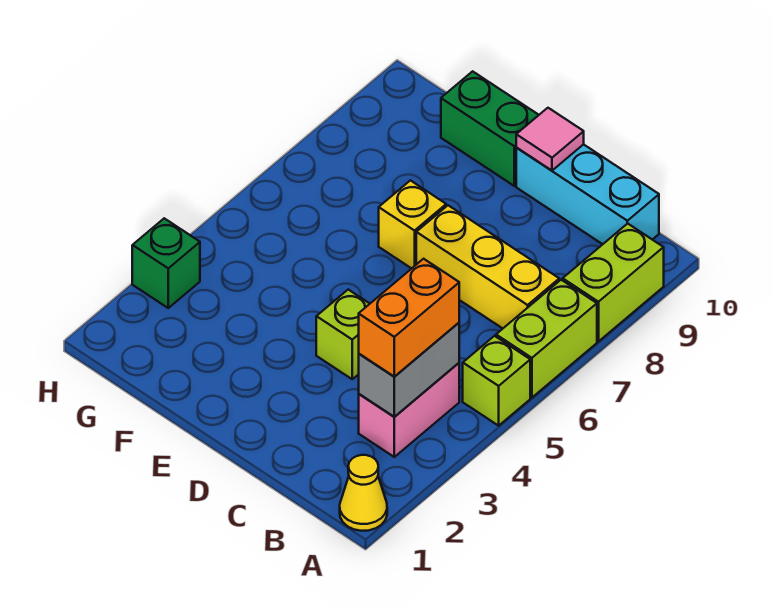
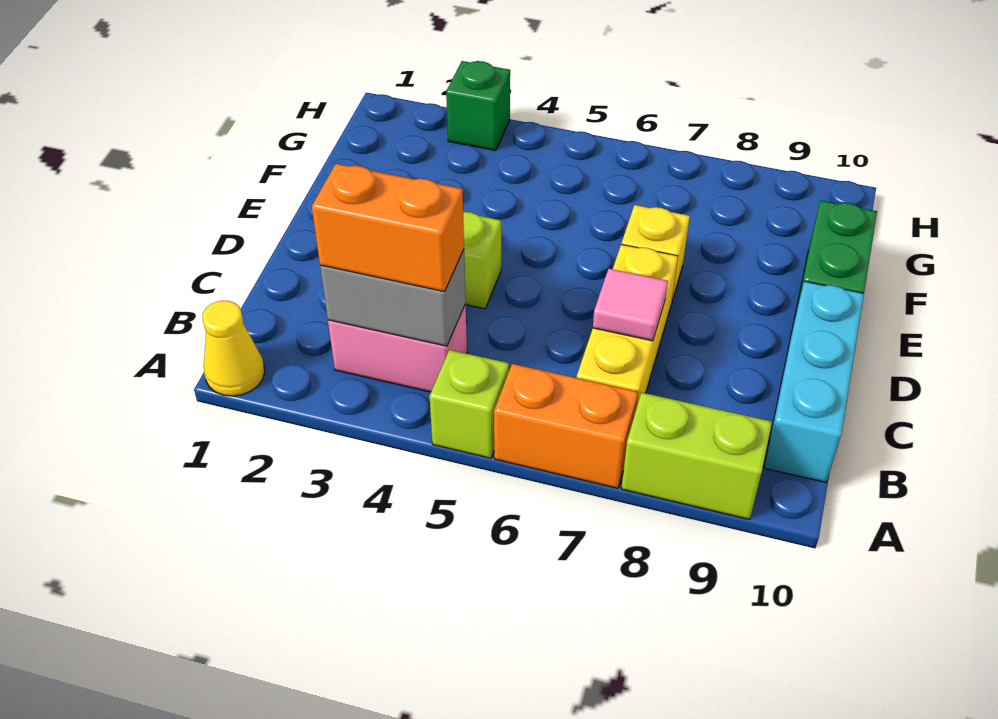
lime brick A6:A7 level 1 -> orange brick A6:A7 level 1
pink tile D10 level 2 -> pink tile C7 level 2

